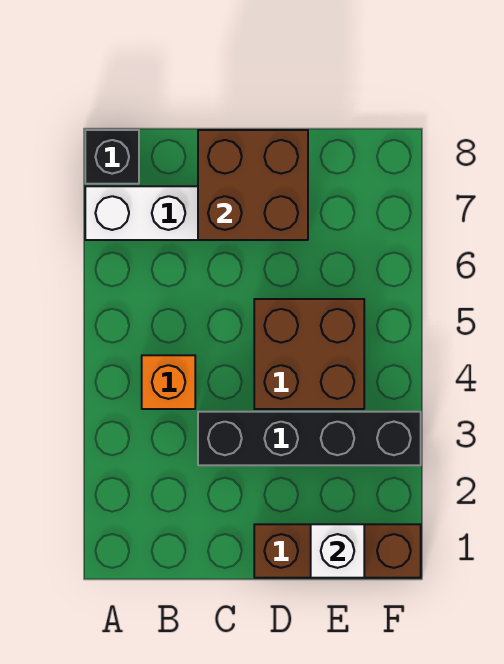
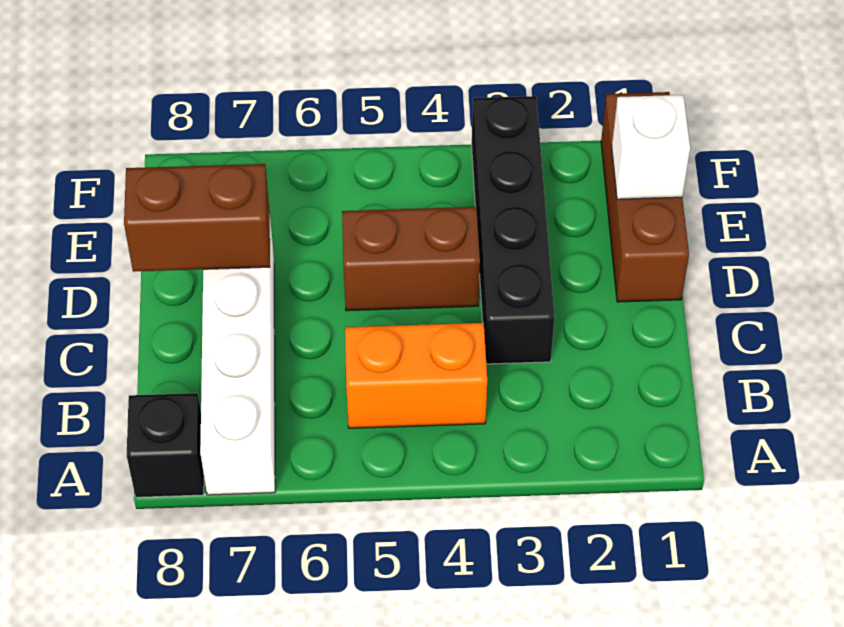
orange brick B4 level 1 -> orange brick B4:B5 level 1
brown brick C7:D8 level 2 -> brown brick D7:D8 level 2
brown brick D4:E5 level 1 -> brown brick D4:D5 level 1

